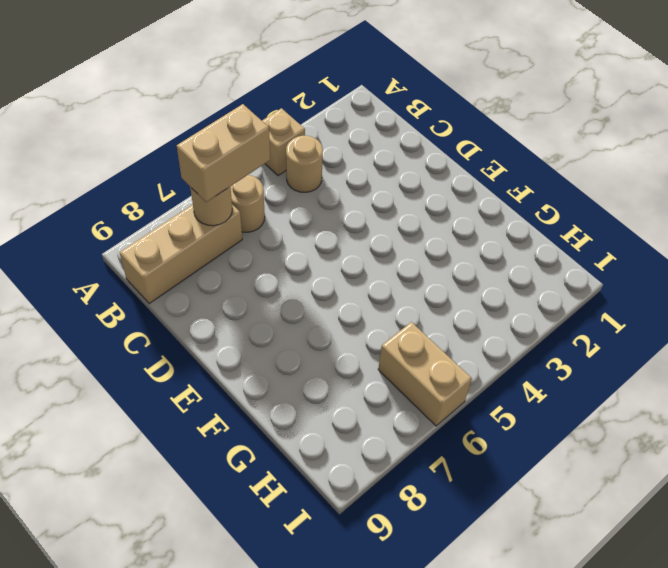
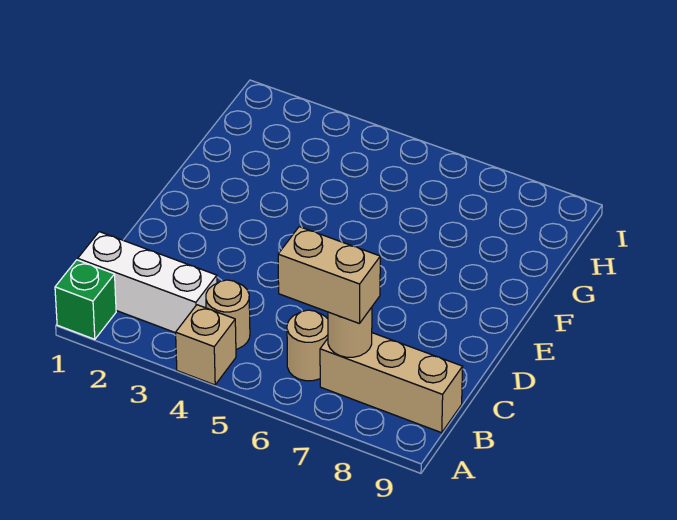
none -> green brick A1 level 1
none -> white brick B1:B3 level 1
tan brick H6:I6 level 1 -> none

